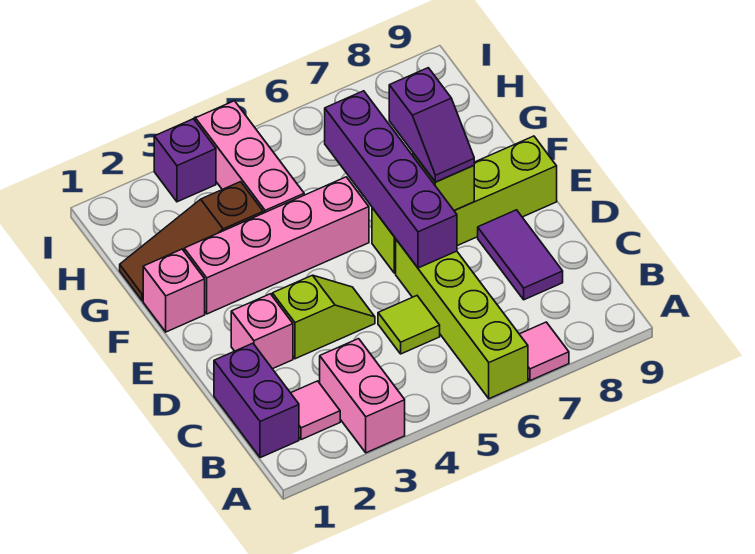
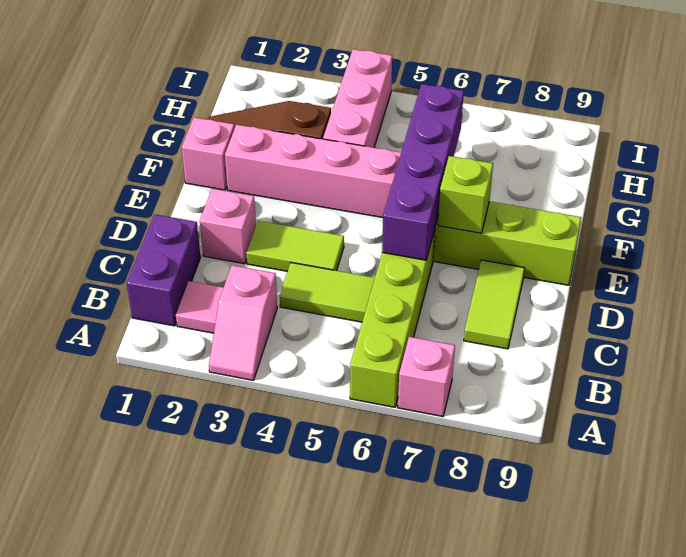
pink brick A3:B3 level 1 -> pink slope A3:B3 level 1 top B
pink tile A7 level 1 -> pink brick A7 level 1
lime tile C5 level 1 -> lime tile C4:C5 level 1
purple tile C8:D8 level 1 -> lime tile C8:D8 level 1
lime slope D3:D4 level 1 top 3 -> lime tile D3:D4 level 1
purple slope E7:F7 level 3 top F -> none
purple brick I3 level 1 -> none

